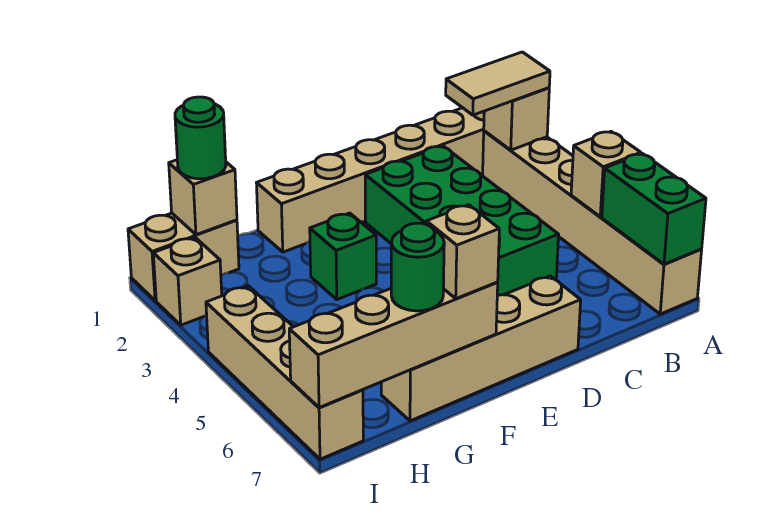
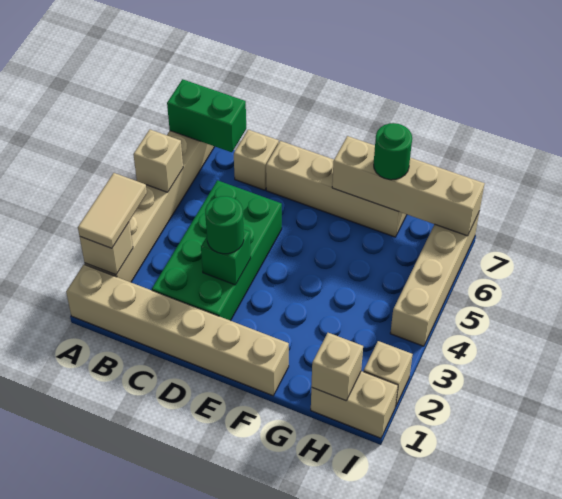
tan tile A2:B2 level 3 -> tan tile A2:A3 level 3
green brick A6:A7 level 2 -> green brick A7:B7 level 2
green brick F3 level 1 -> green brick D3 level 2
tan brick F7 level 3 -> tan brick C7 level 1
green round brick H1 level 3 -> green round brick D3 level 3

